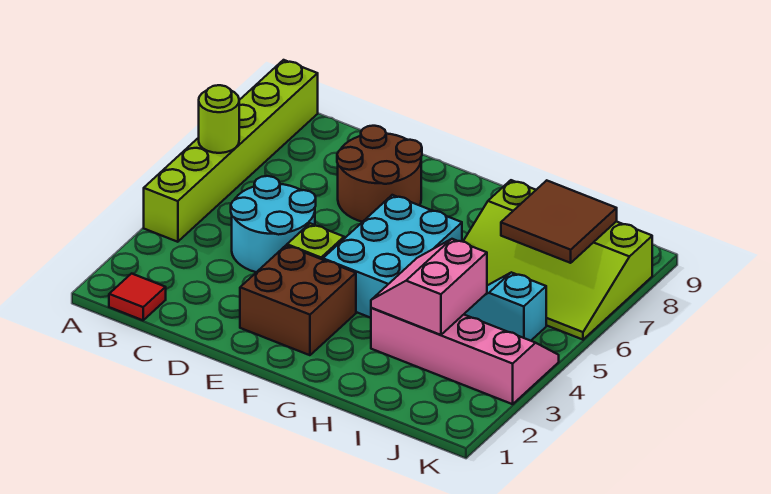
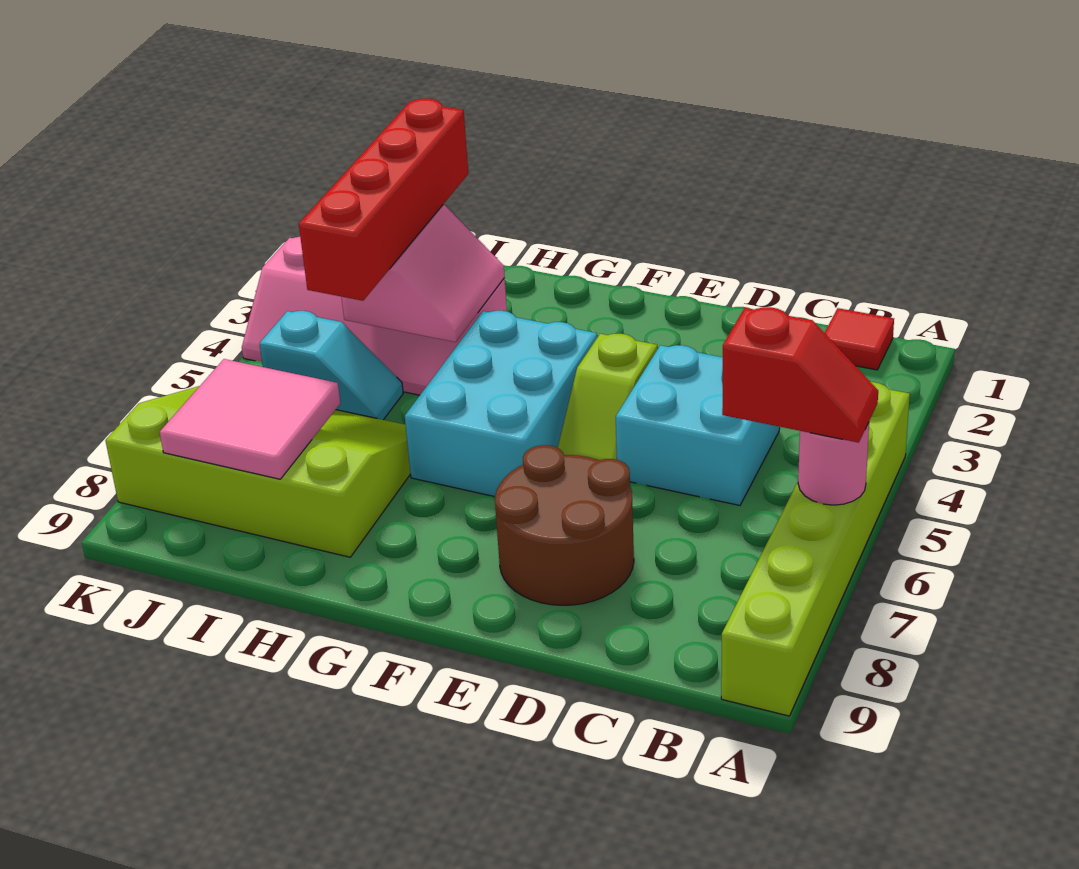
lime round brick A6 level 2 -> pink round brick A6 level 2
none -> red slope A6:B6 level 3 top B
cyan round brick C4:D5 level 1 -> cyan brick C4:D5 level 1
brown brick E2:F3 level 1 -> none
none -> red brick I2:I5 level 3
brown tile I7:J8 level 2 -> pink tile I7:J8 level 2

